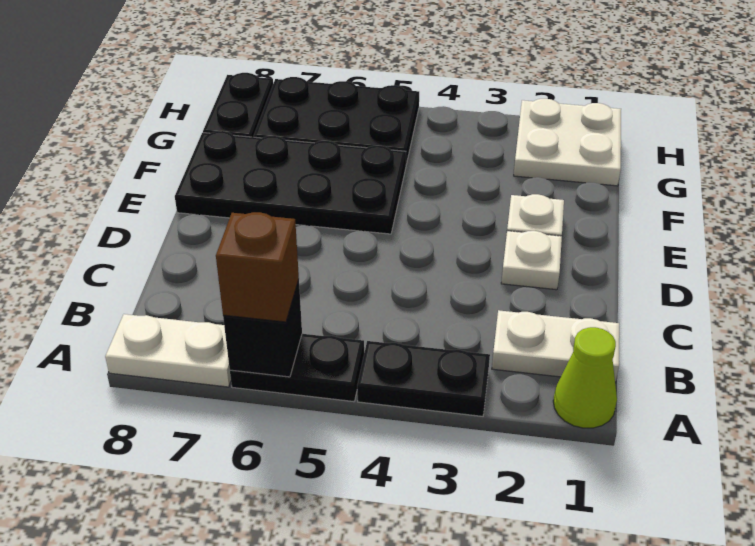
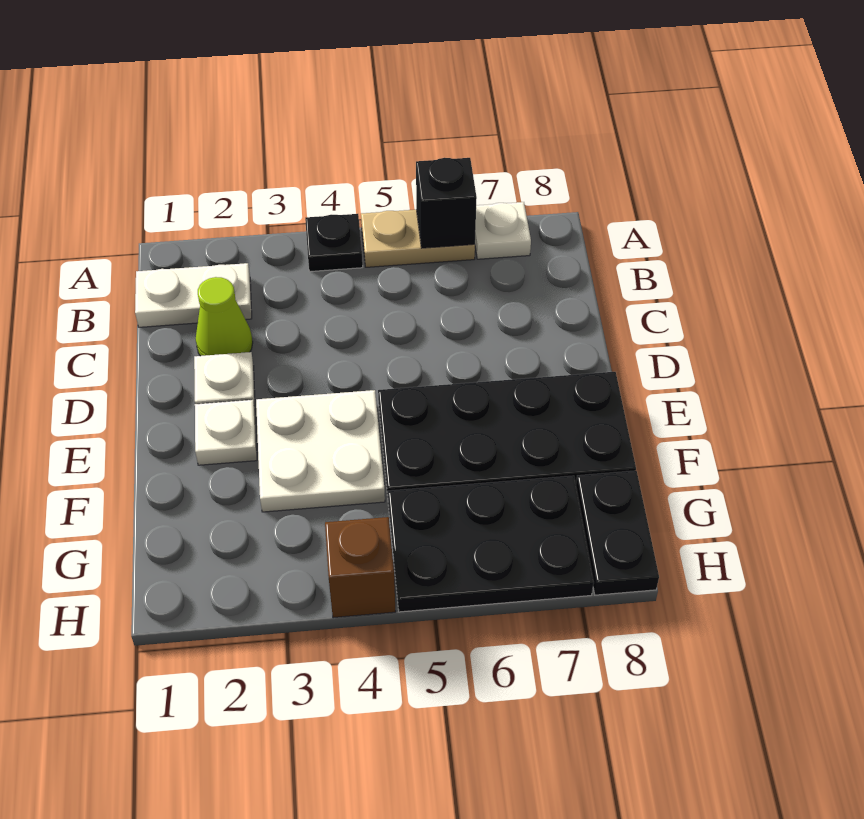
lime cone A1 level 1 -> lime cone C2 level 1
black plate A3:A4 level 1 -> black plate A4 level 1
black plate A5:A6 level 1 -> tan plate A5:A6 level 1
brown brick A6 level 3 -> brown brick H4 level 1
white plate A7:A8 level 1 -> white plate A7 level 1
white plate G1:H2 level 1 -> white plate E3:F4 level 1

